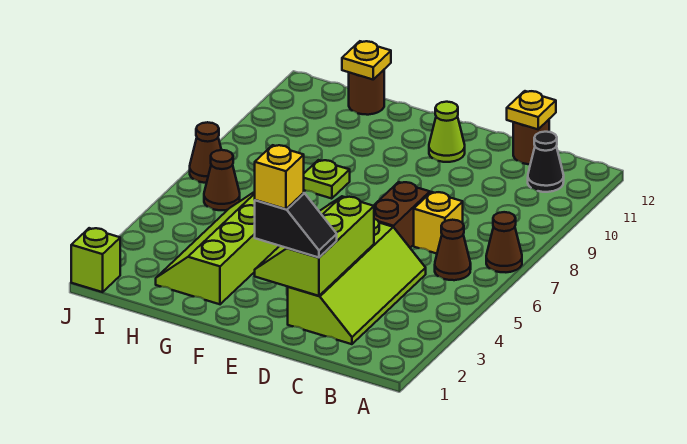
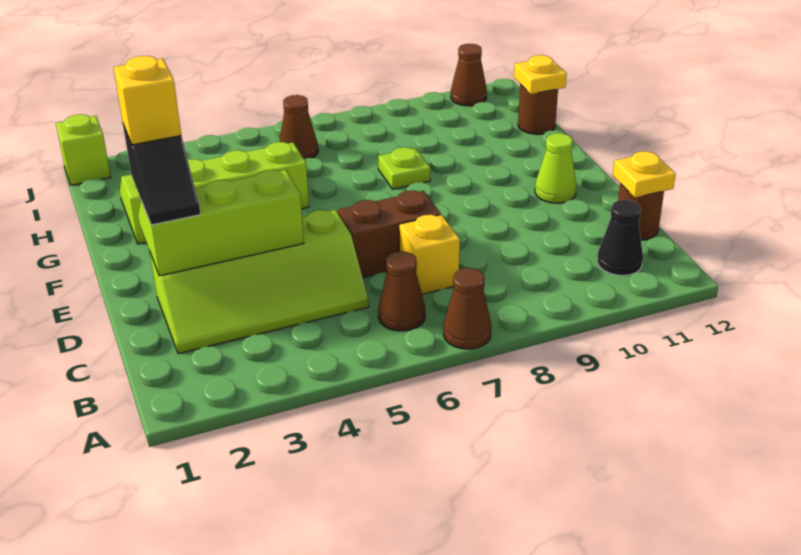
brown cone J7 level 1 -> brown cone J11 level 1

